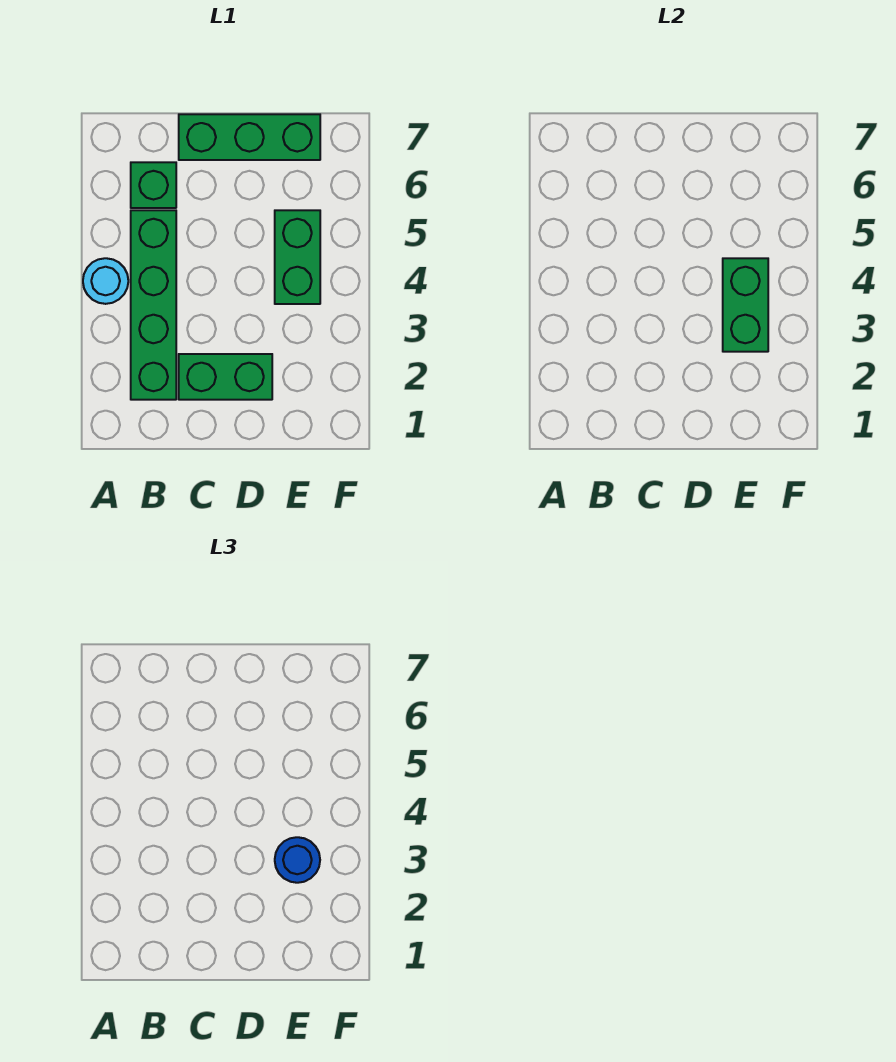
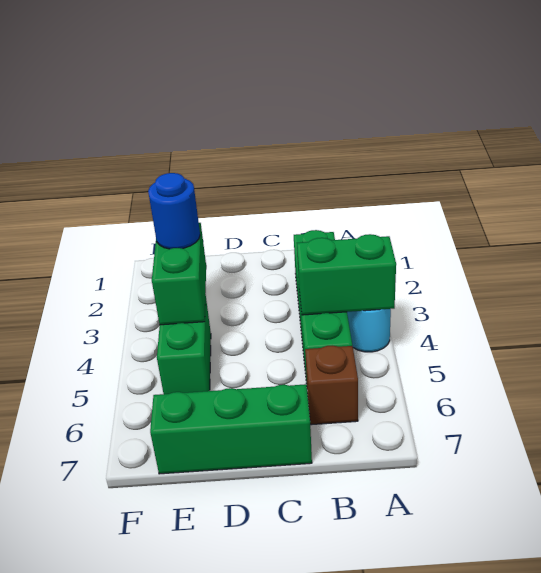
green brick B6 level 1 -> brown brick B6 level 1
green brick C2:D2 level 1 -> green brick A4:B4 level 2

